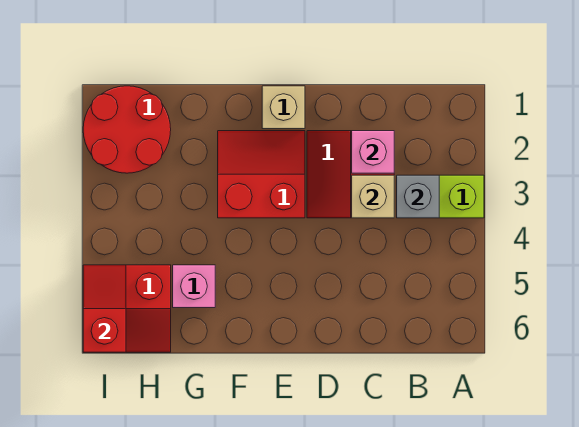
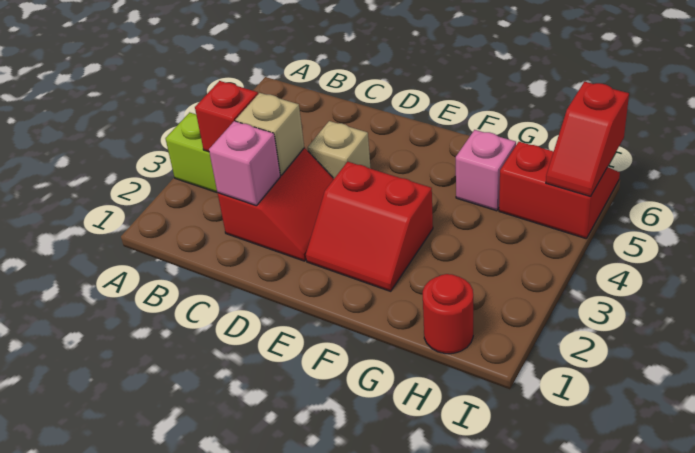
grey brick B3 level 2 -> red brick B3 level 2
tan brick E1 level 1 -> tan brick D4 level 1
red round brick H1:I2 level 1 -> red round brick H1 level 1

